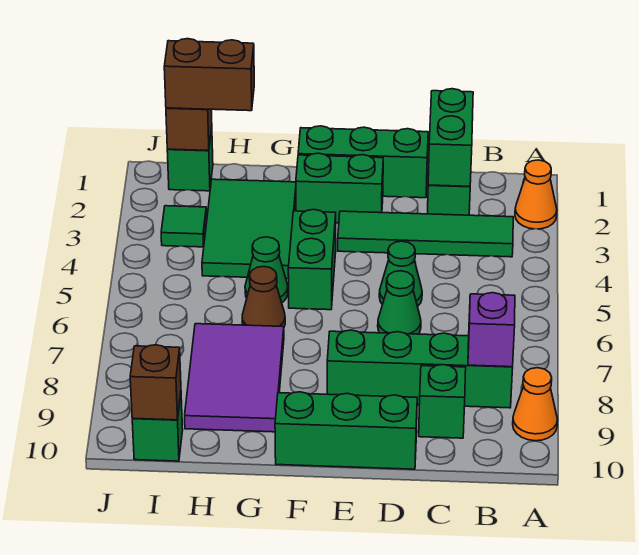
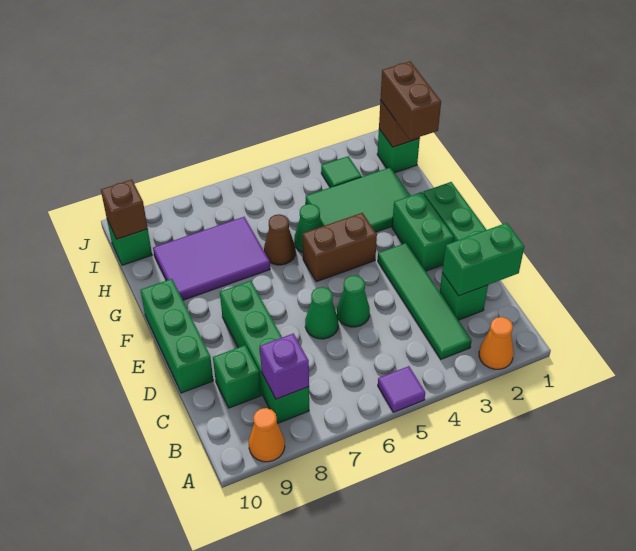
none -> purple tile A5 level 1
green brick F4:F5 level 1 -> brown brick F4:F5 level 1

